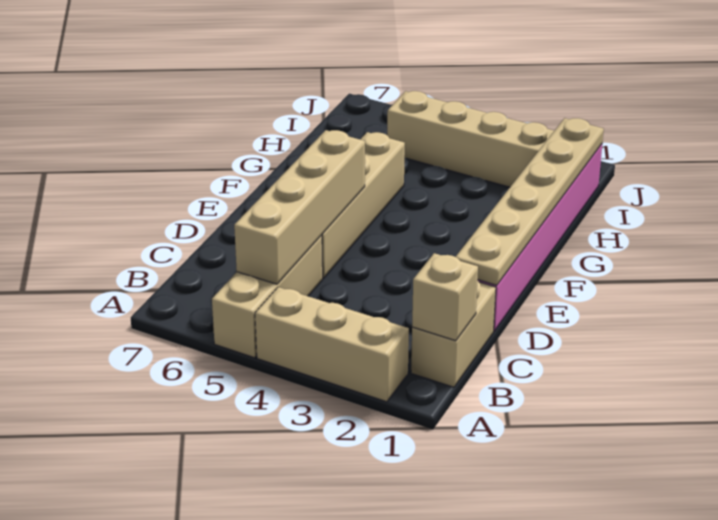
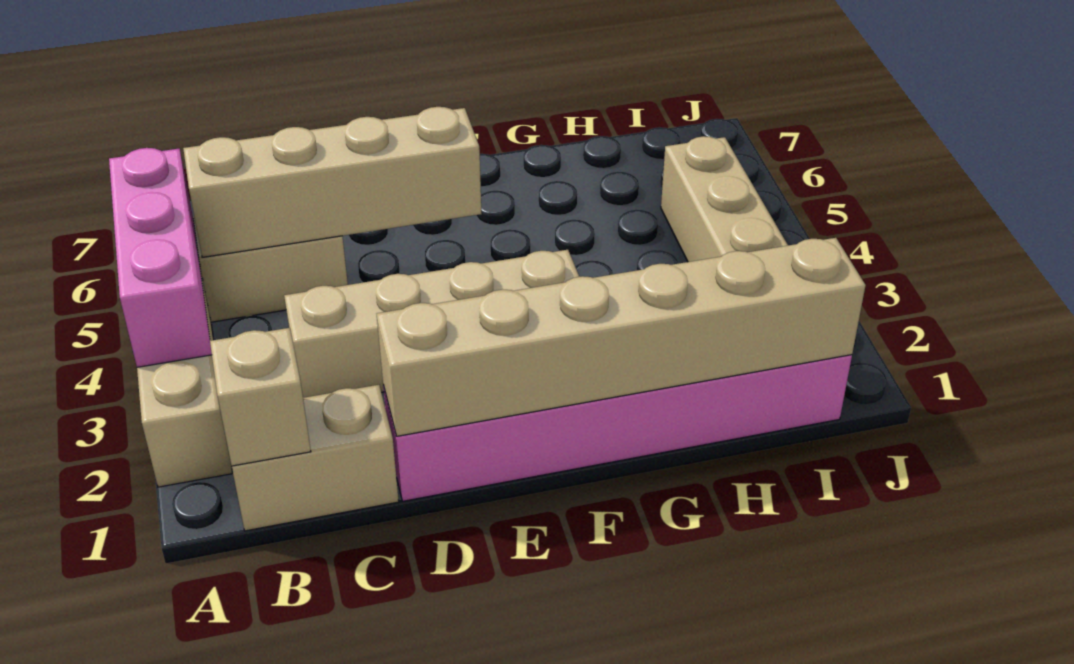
none -> pink brick A3:A5 level 2
tan plate D1:I1 level 2 -> tan brick D1:I1 level 2
tan brick D5:G5 level 1 -> tan brick C3:F3 level 1

